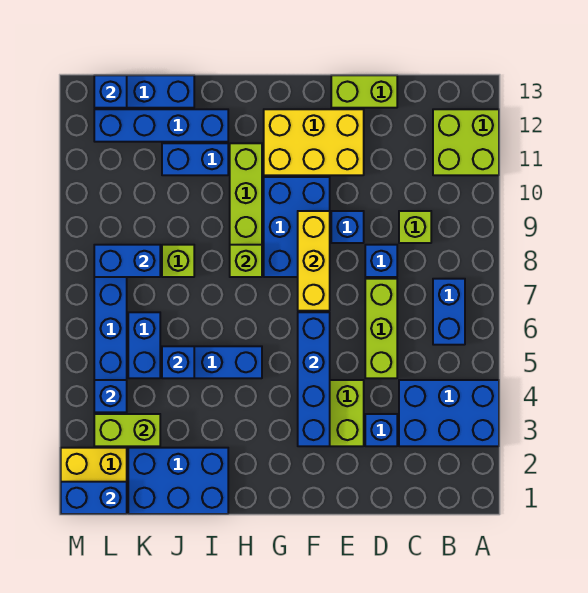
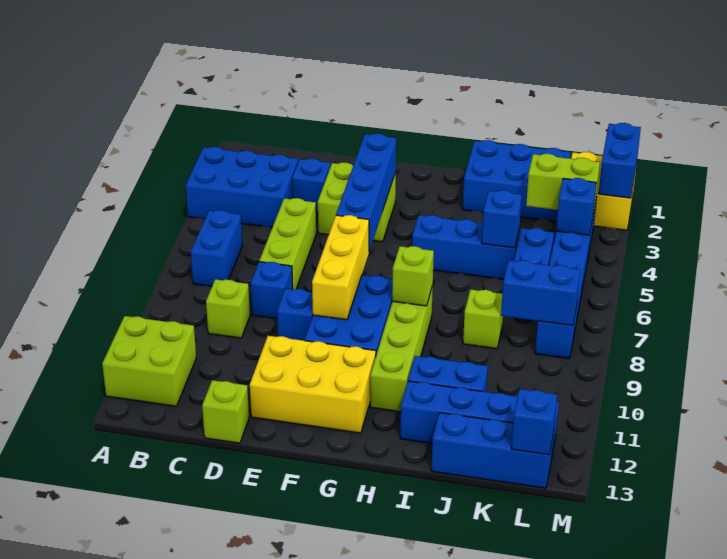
lime brick D13:E13 level 1 -> lime brick D13 level 1
blue brick L1:M1 level 2 -> blue brick M1:M2 level 2

